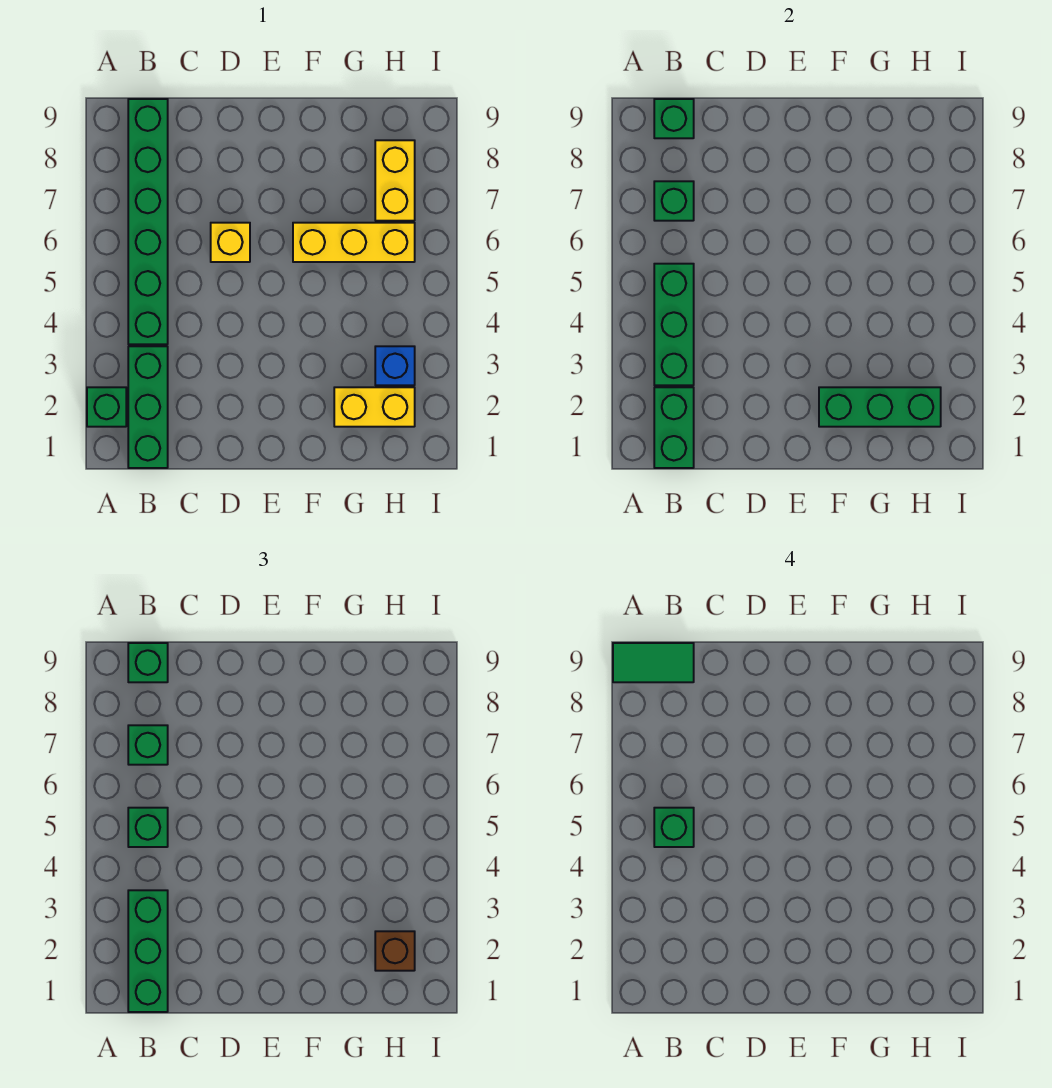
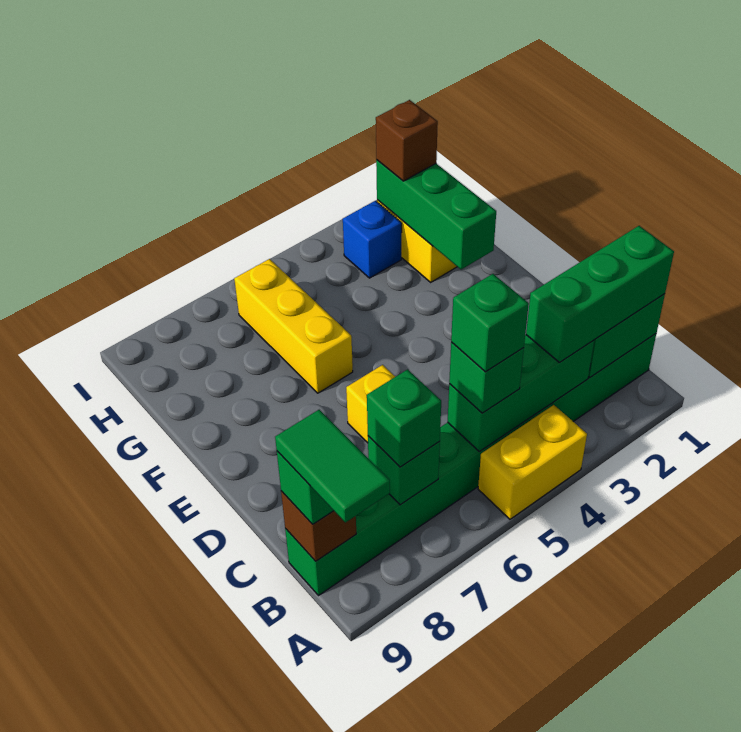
green brick A2 level 1 -> none
green brick B9 level 2 -> brown brick B9 level 2
yellow brick H7:H8 level 1 -> yellow brick A4:A5 level 1

